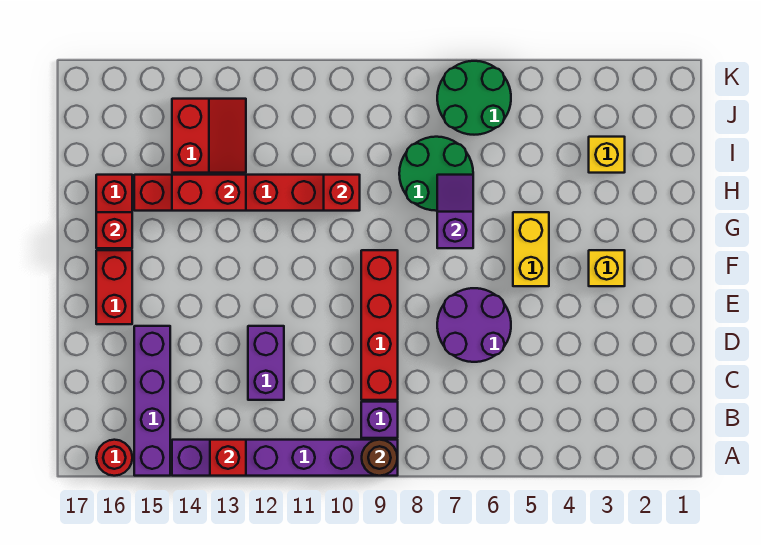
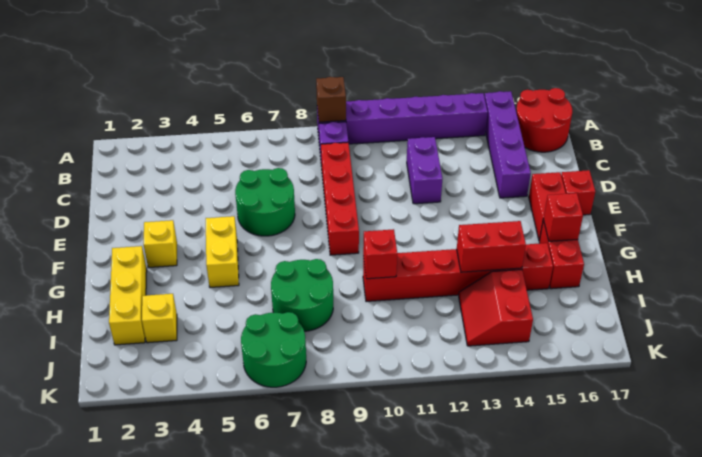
brown round brick A9 level 2 -> brown brick A9 level 2
red brick A13 level 2 -> red brick E17 level 1
red round brick A16 level 1 -> red round brick A16:B17 level 1
purple round brick D6:E7 level 1 -> green round brick D6:E7 level 1
none -> yellow brick G2:I2 level 1
purple slope G7:H7 level 2 top G -> none

